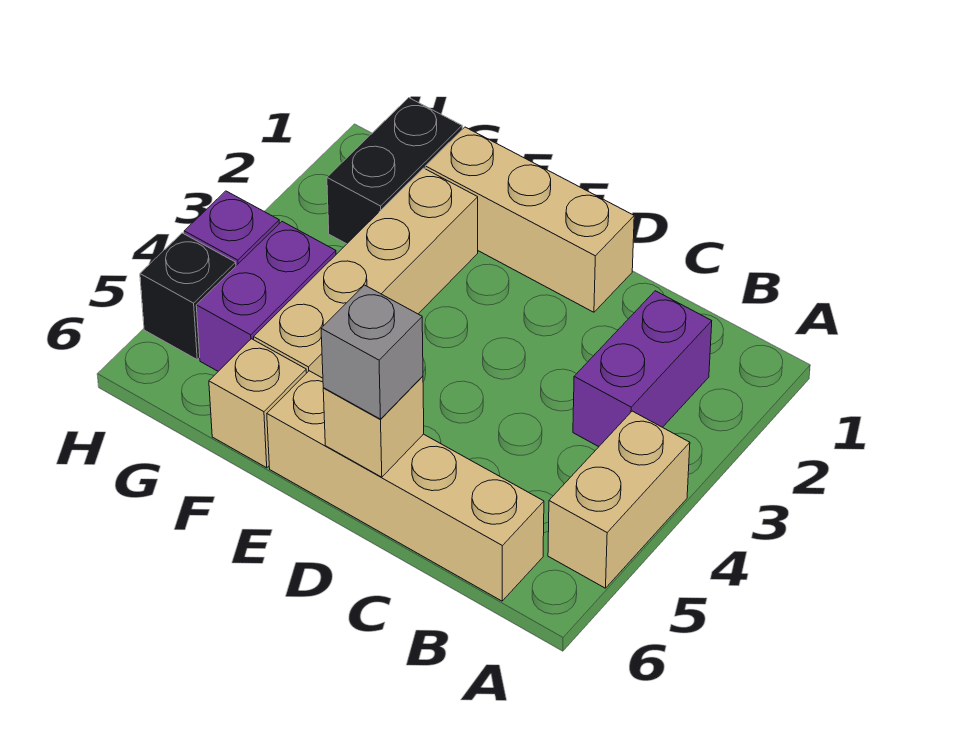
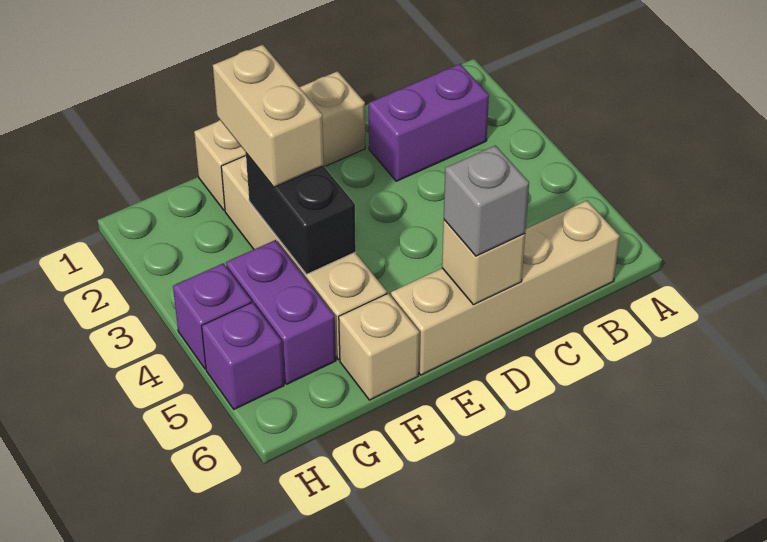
tan brick A4:A5 level 1 -> tan brick F2:F3 level 3
purple brick B2:B3 level 1 -> purple brick B2:C2 level 1
black brick G1:G2 level 1 -> black brick F3:F4 level 2
black brick H5 level 1 -> purple brick H5 level 1

